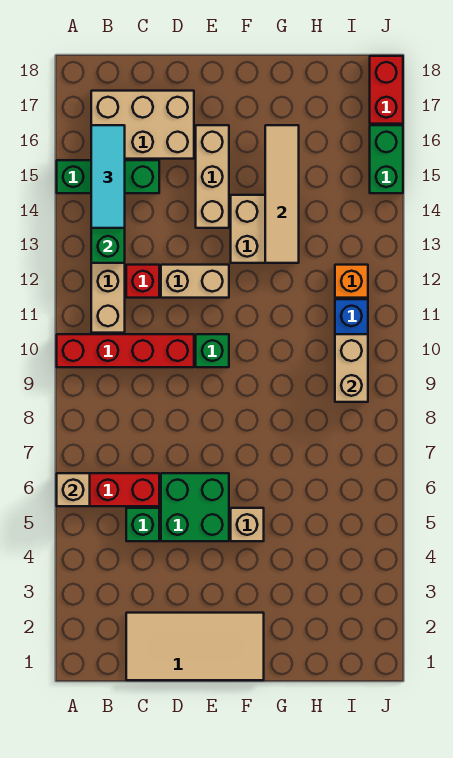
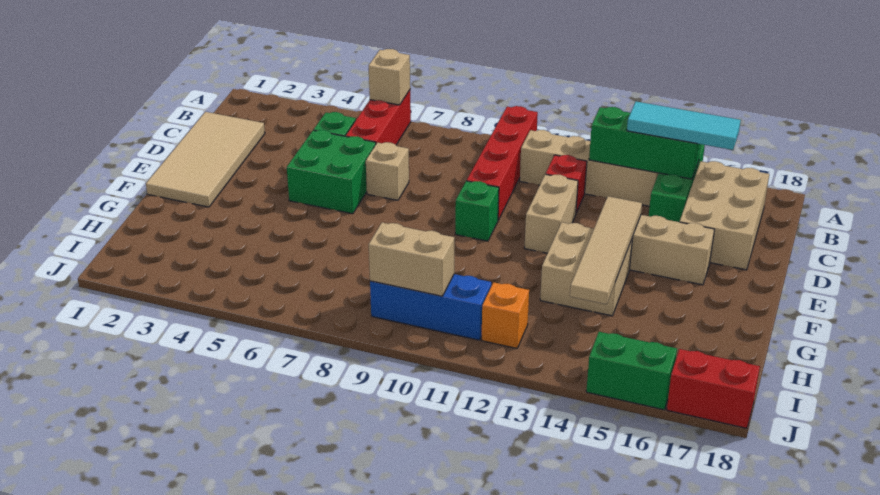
tan brick F5 level 1 -> tan brick D7 level 1
tan tile G13:G16 level 2 -> tan tile E14:H14 level 2

